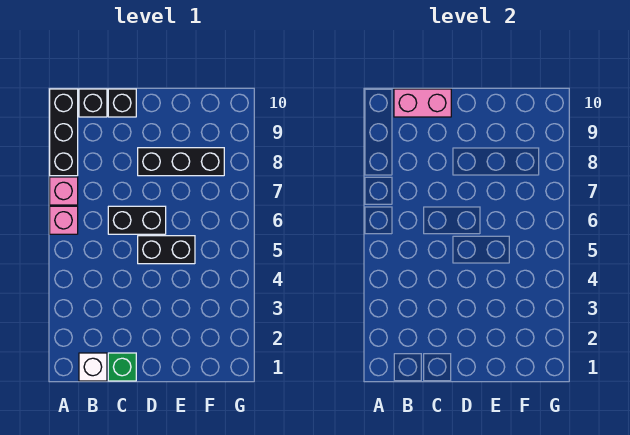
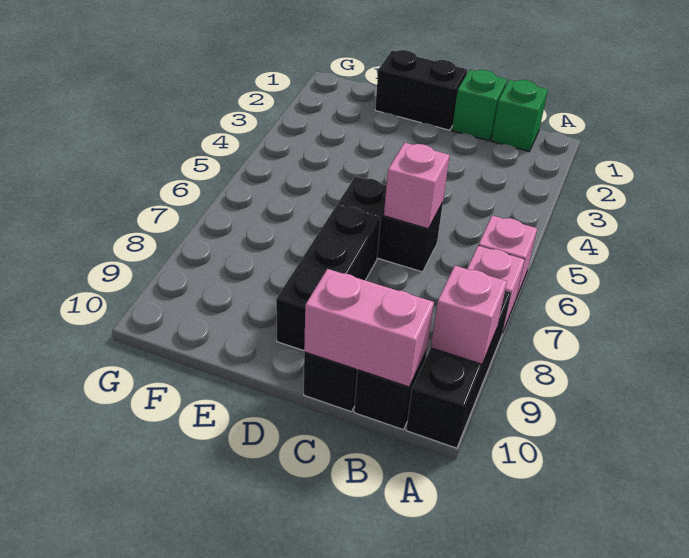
none -> pink brick A9 level 2
white brick B1 level 1 -> green brick B1 level 1
none -> pink brick C6 level 2
black brick D5:E5 level 1 -> black brick D1:E1 level 1
black brick D8:F8 level 1 -> black brick D7:D9 level 1

